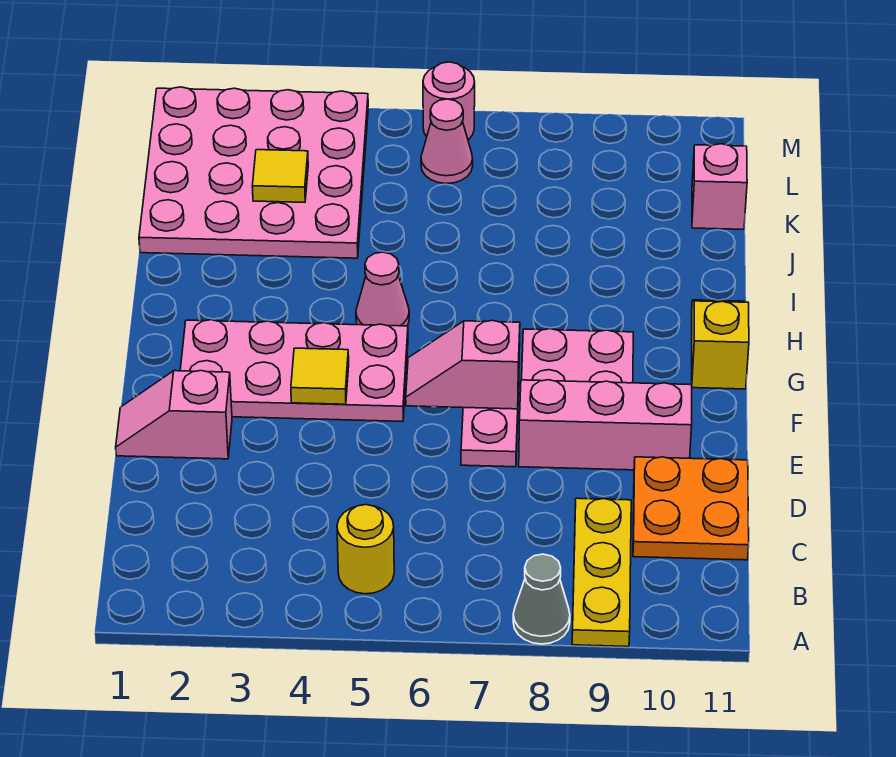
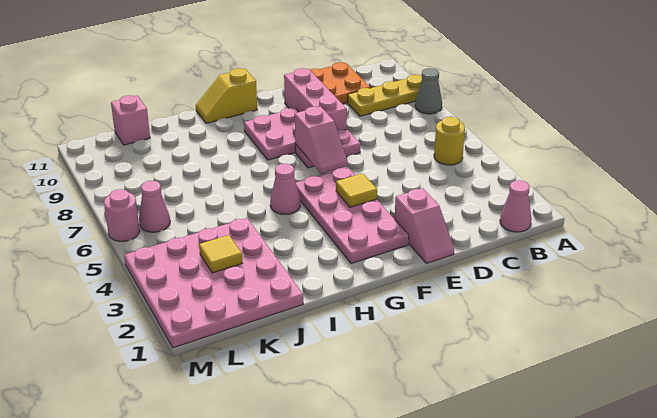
none -> pink cone B1 level 1

